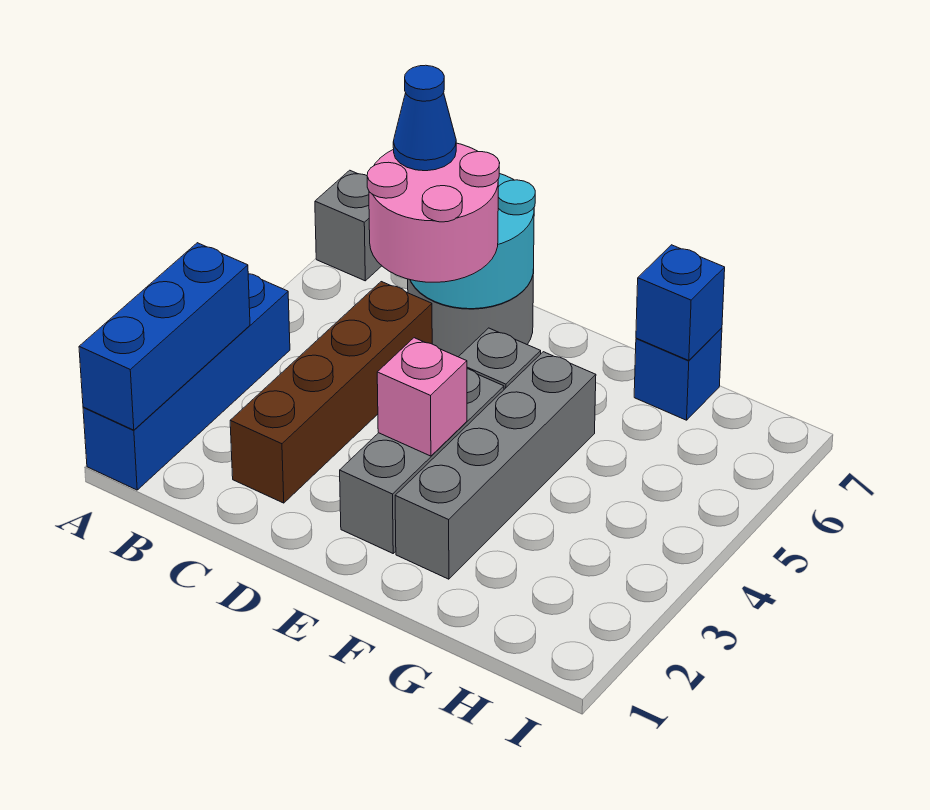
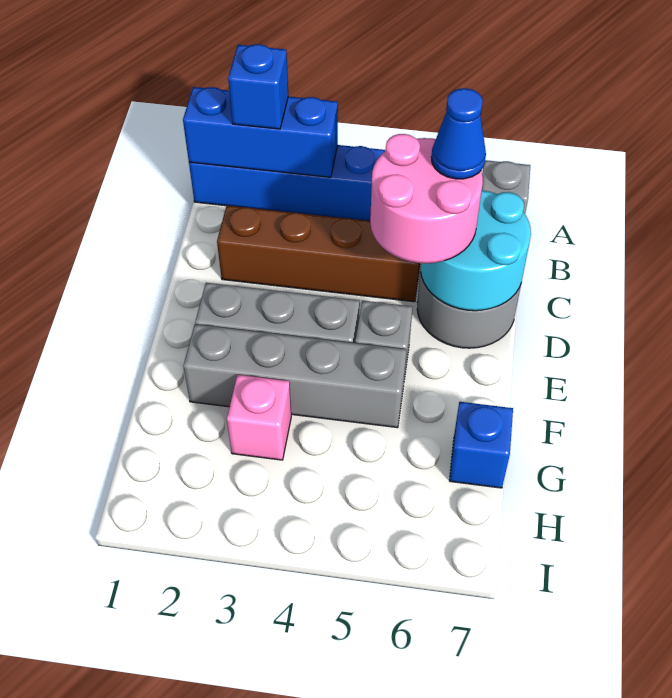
pink brick E3 level 2 -> pink brick G3 level 1
blue brick G7 level 2 -> blue brick A2 level 3

